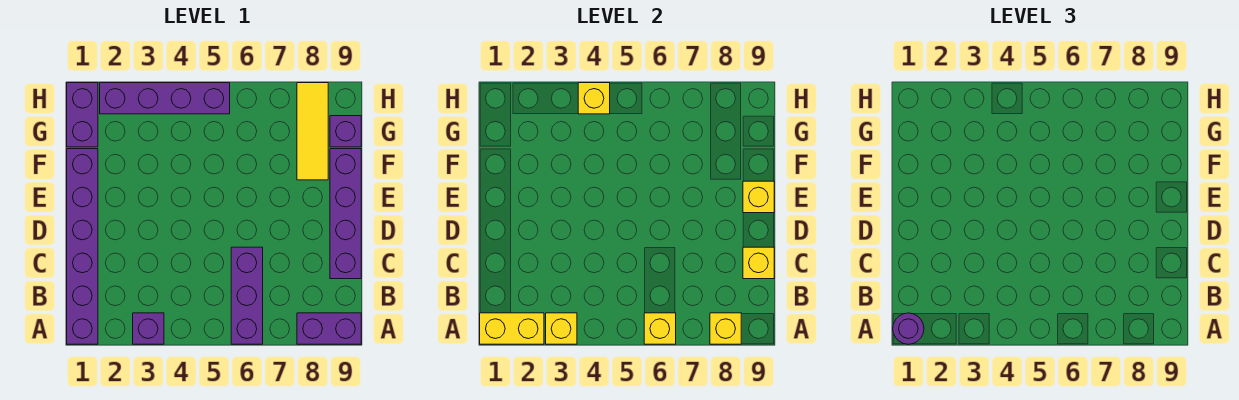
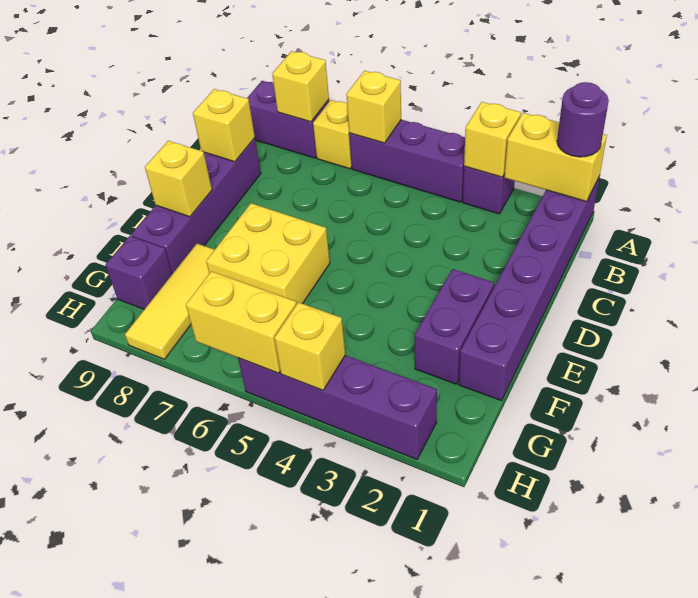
purple brick A6:C6 level 1 -> purple brick A4:A6 level 1
none -> yellow brick A7 level 1
none -> yellow brick E6:F7 level 1
purple brick G1:H1 level 1 -> purple brick E2:F2 level 1
none -> yellow brick H5:H6 level 2

